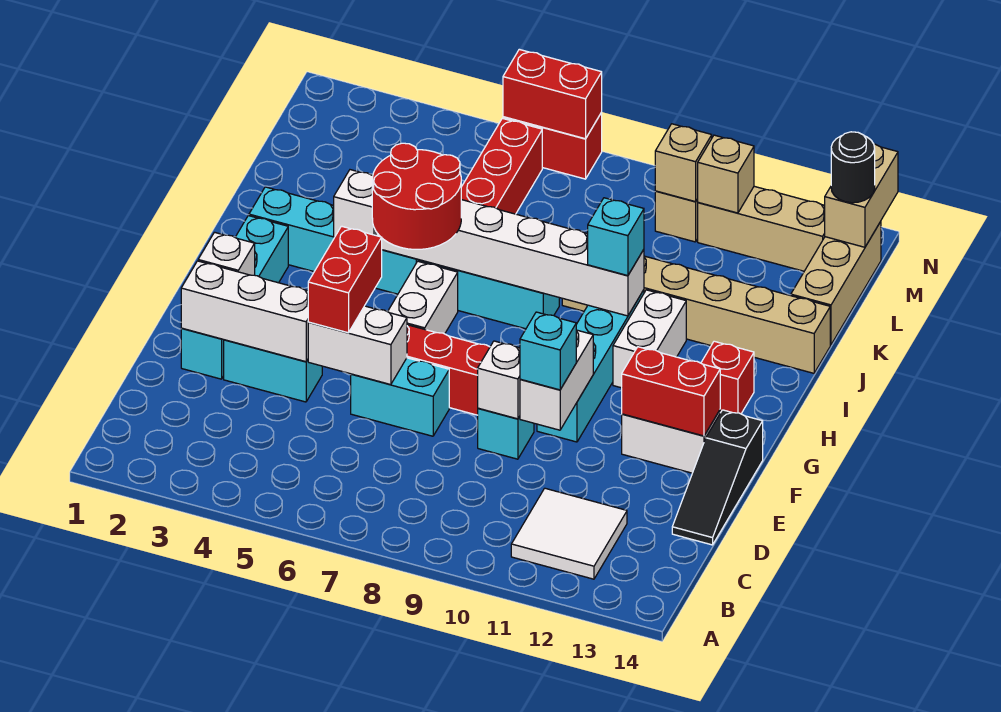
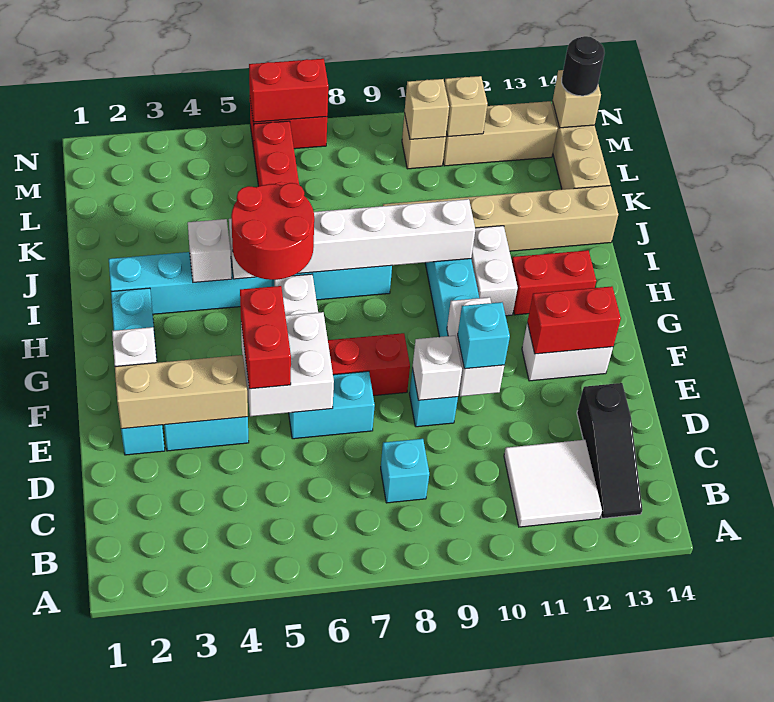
black slope D14:F14 level 1 top F -> black slope B13:D13 level 1 top D
white brick E2:E4 level 2 -> tan brick E2:E4 level 2
white brick E5:E6 level 2 -> white brick E5:F6 level 2
red brick H13 level 1 -> red brick H12:H13 level 1
cyan brick I10 level 3 -> cyan brick C8 level 1
tan brick M14:N14 level 2 -> tan brick M14 level 2

